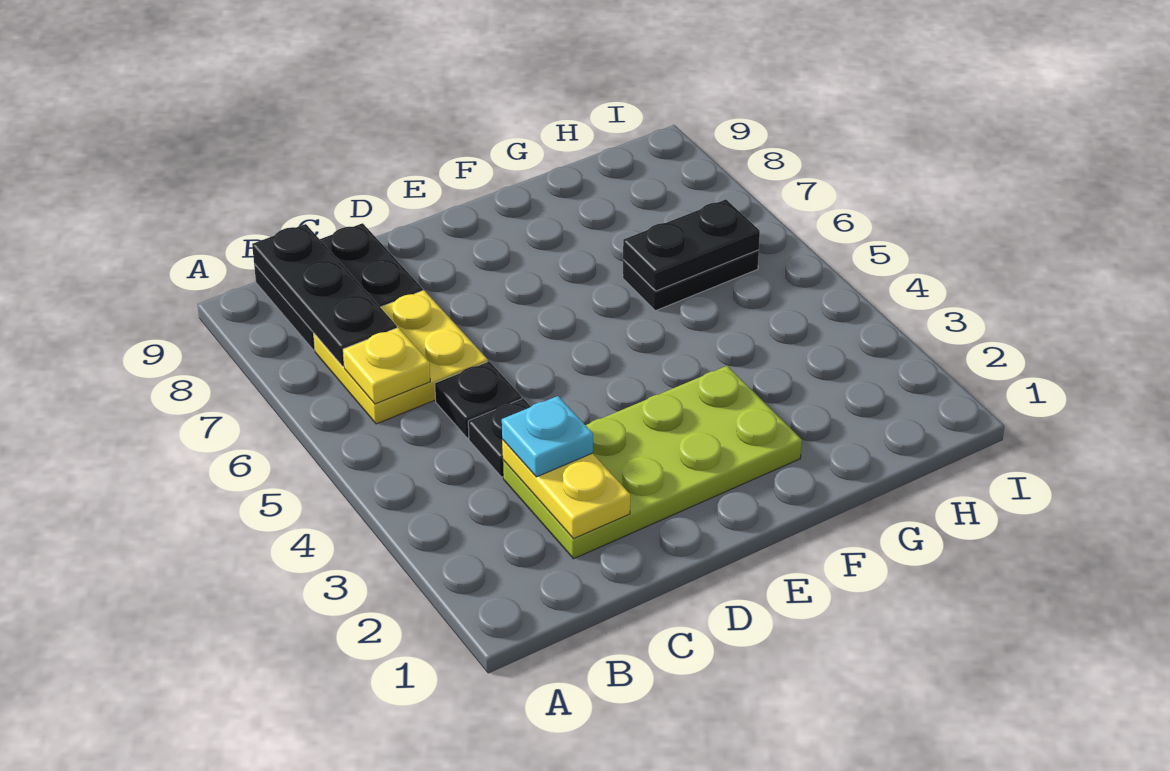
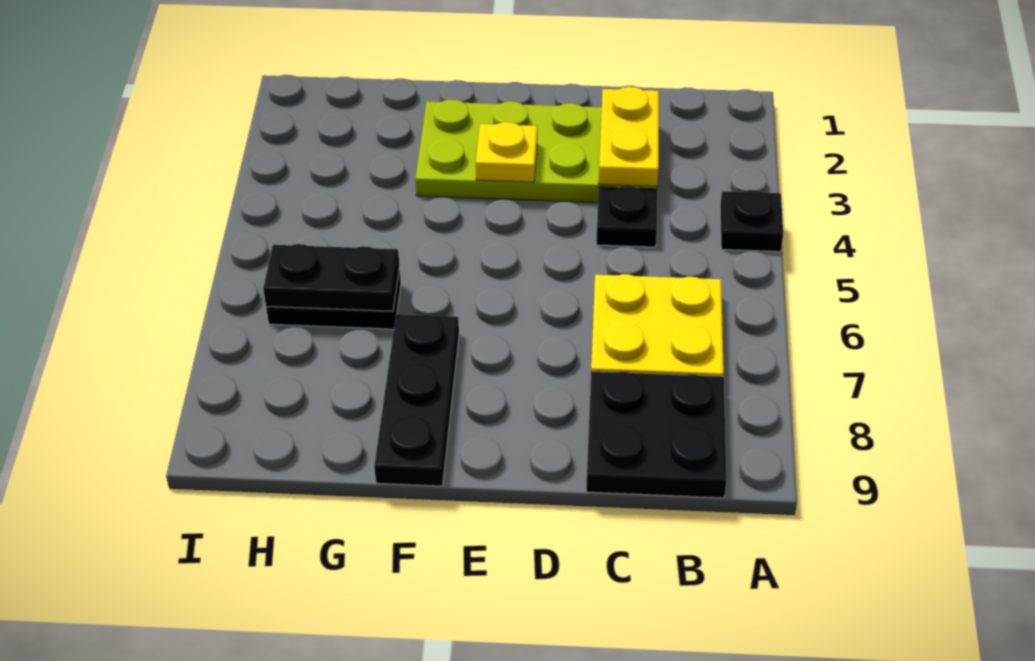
yellow plate B6 level 2 -> yellow plate E3 level 2
black plate B7:B9 level 2 -> black plate F7:F9 level 1
cyan plate C3 level 3 -> none
black plate C5 level 1 -> black plate A4 level 1

